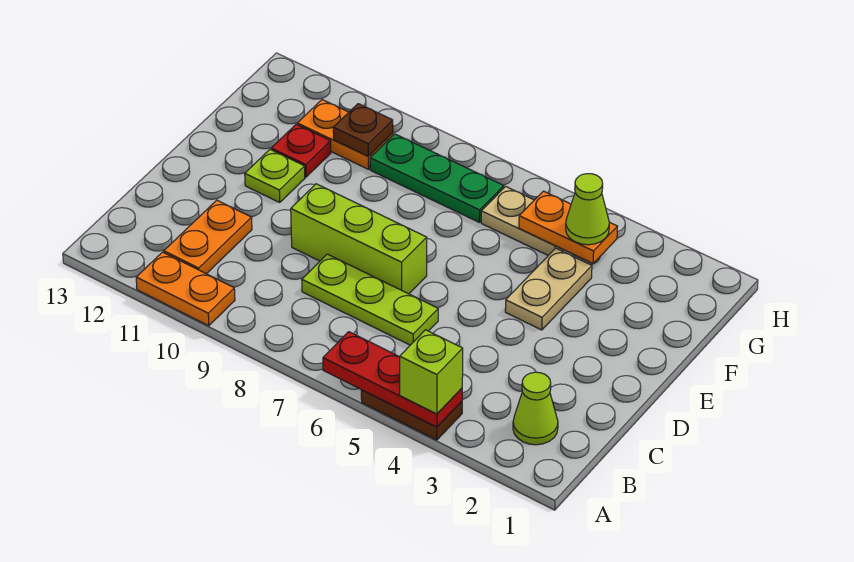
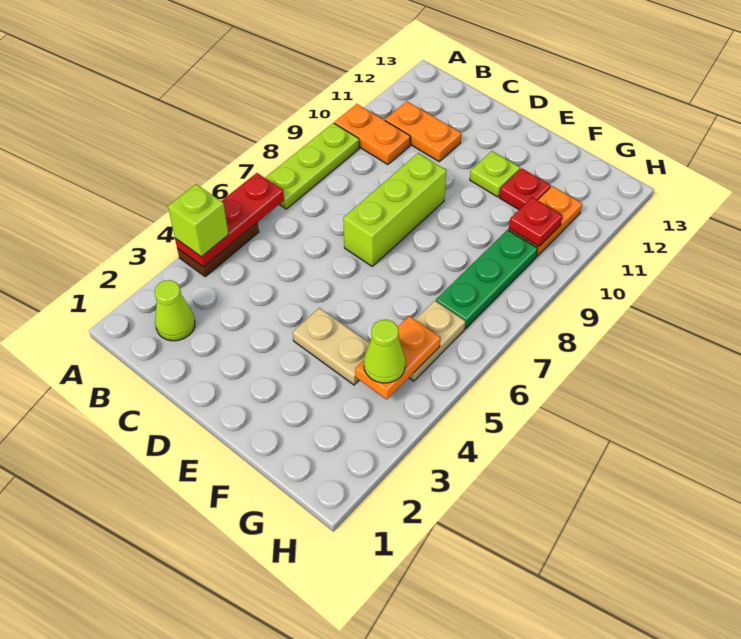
orange plate A10:A11 level 1 -> orange plate A10:B10 level 1
lime plate C6:C8 level 1 -> lime plate A7:A9 level 1
brown plate G10 level 2 -> red plate G10 level 2

